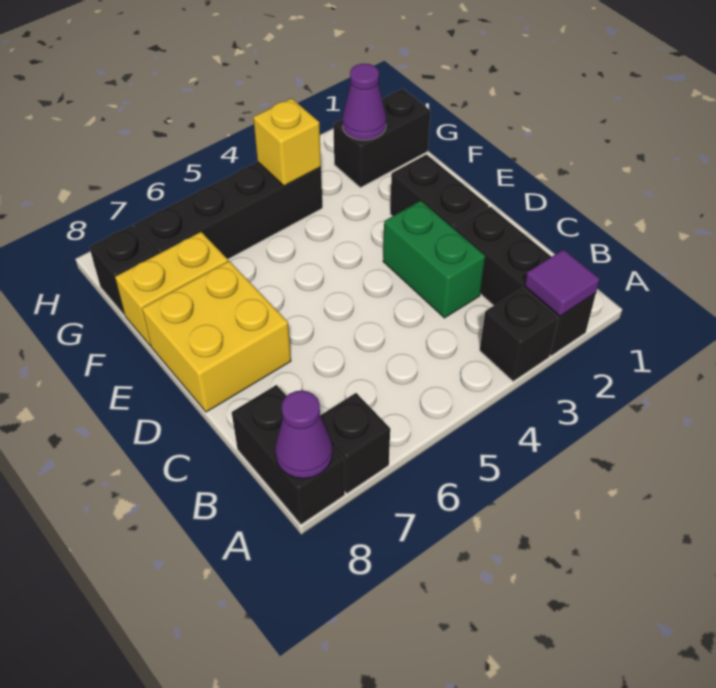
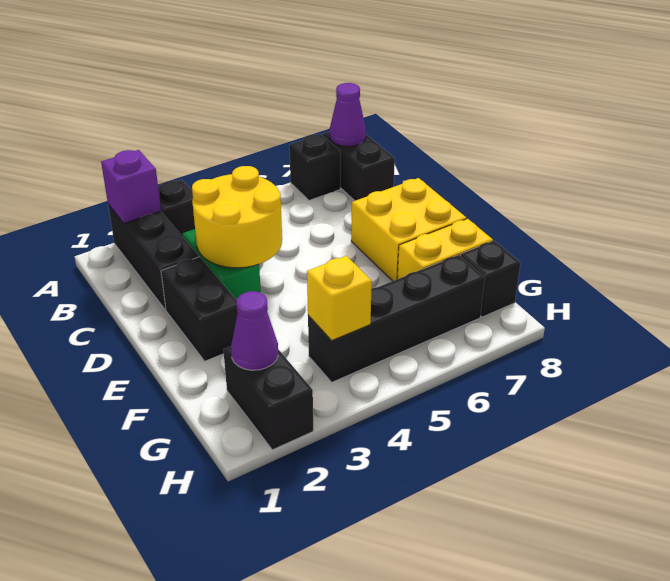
purple tile A2 level 2 -> purple brick A2 level 2
none -> yellow round brick C3:D4 level 2
black brick G1:G2 level 1 -> black brick G2:H2 level 1

